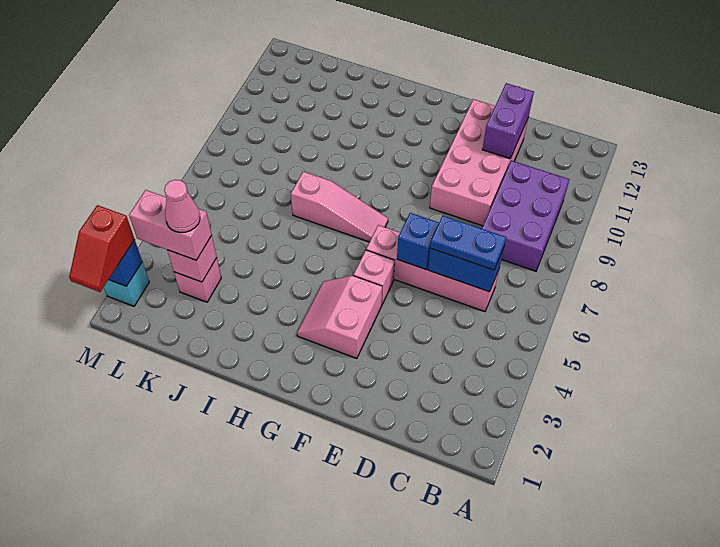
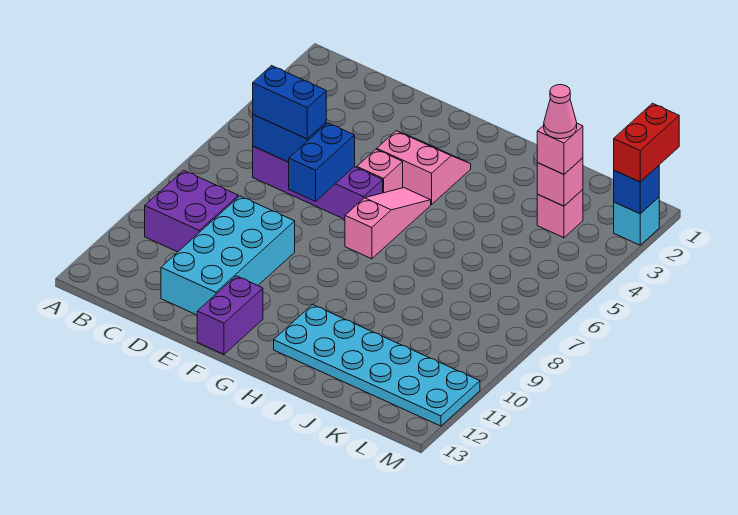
purple brick B8:C10 level 1 -> purple brick B9:C10 level 1
pink brick C6:F6 level 1 -> purple brick C6:F6 level 1
blue plate C6:D6 level 3 -> blue brick C6:D6 level 3
pink brick D9:E12 level 1 -> cyan brick D9:E12 level 1
purple brick D11:D12 level 2 -> purple brick F12:F13 level 1
blue brick E6 level 2 -> blue brick E6:E7 level 2
pink slope F3:G4 level 1 top F -> pink slope F3:G4 level 1 top 4
pink slope G7:I7 level 1 top I -> pink slope G5:G7 level 1 top 7
none -> cyan plate H11:M12 level 1
pink brick K3:L3 level 3 -> pink brick K3 level 3
red slope M1:M2 level 3 top 2 -> red brick M1:M2 level 3

